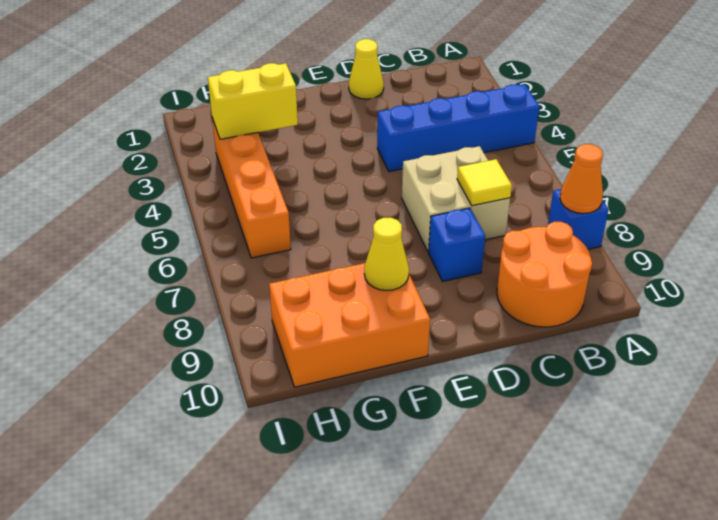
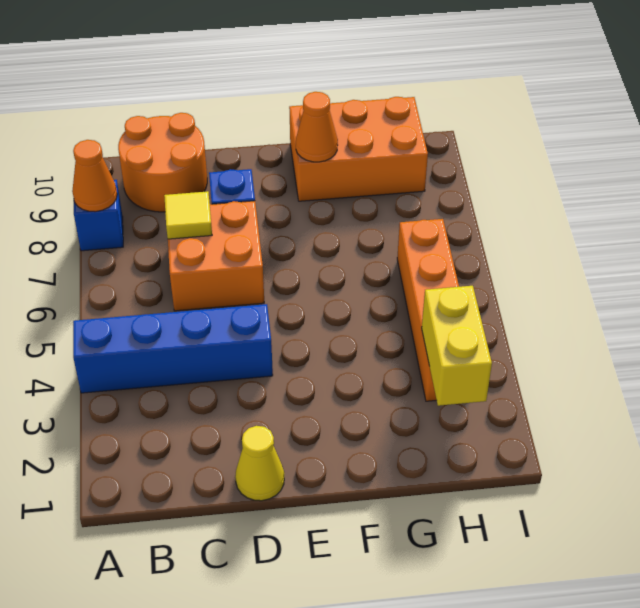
tan brick C6:D7 level 1 -> orange brick C6:D7 level 1
yellow cone F9 level 2 -> orange cone F9 level 2
yellow brick G3:H3 level 2 -> yellow brick H2:H3 level 2

